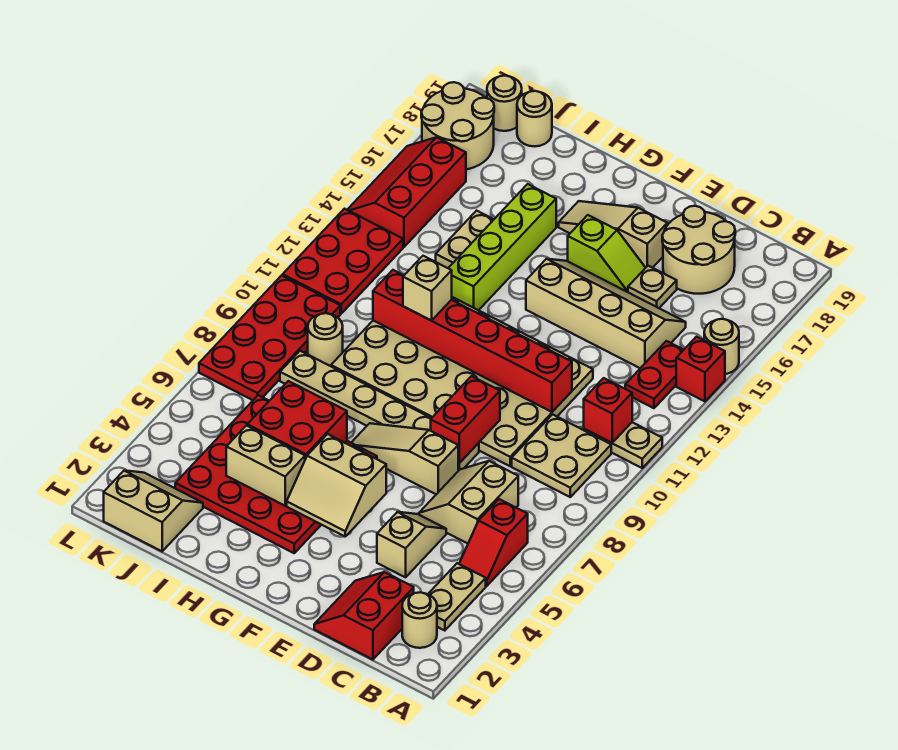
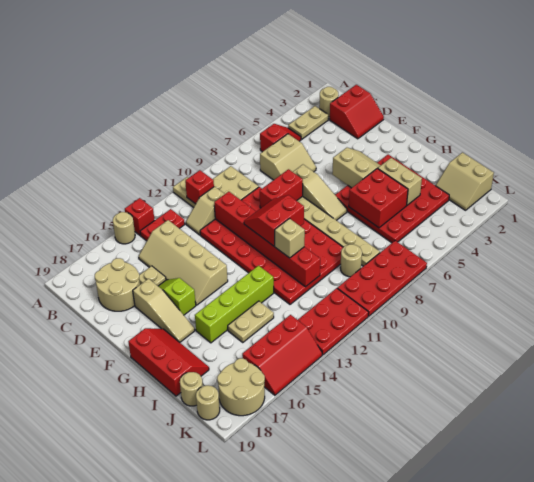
tan slope D4:D5 level 1 top 4 -> tan slope C11:C12 level 1 top 11
tan plate D9:I12 level 1 -> red plate D9:I12 level 1
none -> red slope F10:G11 level 3 top G
none -> red slope G18:I19 level 1 top 19

